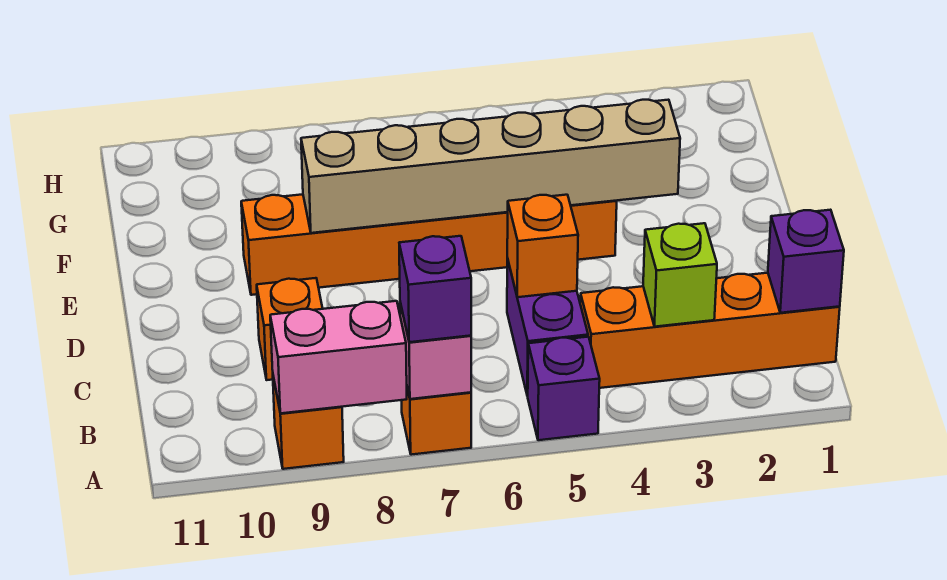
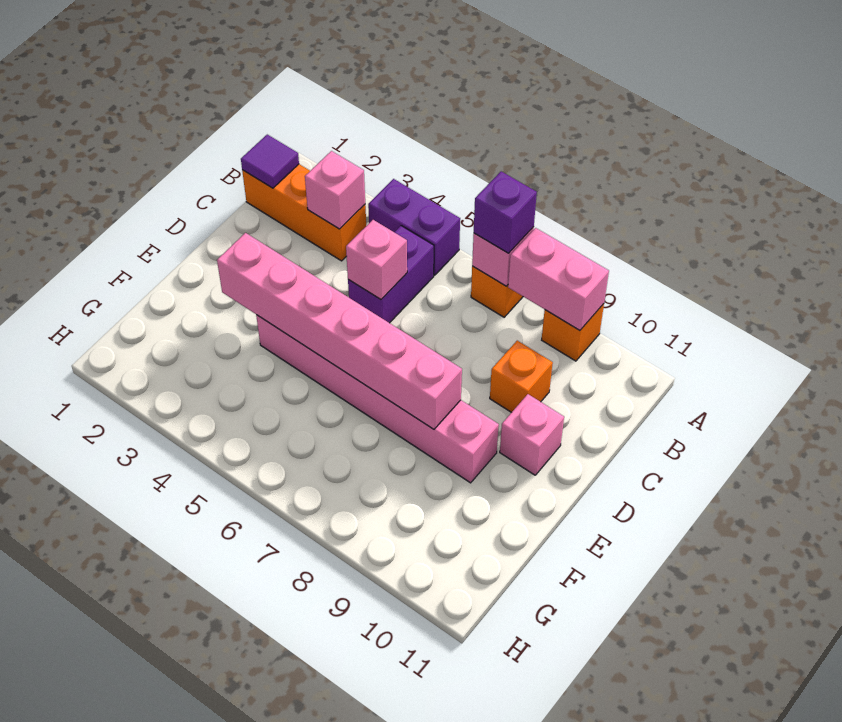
purple brick A5 level 1 -> purple brick A4:A5 level 1
orange brick B1:B4 level 1 -> orange brick B1:B3 level 1
purple brick B1 level 2 -> purple tile B1 level 2
lime brick B3 level 2 -> pink brick B3 level 2
orange brick C5 level 2 -> pink brick C5 level 2
none -> pink brick D10 level 1
tan brick E3:E8 level 2 -> pink brick E3:E8 level 2
orange brick E4:E9 level 1 -> pink brick E4:E9 level 1

